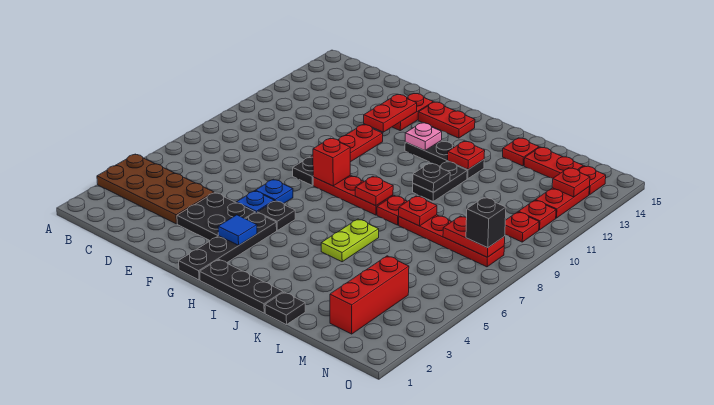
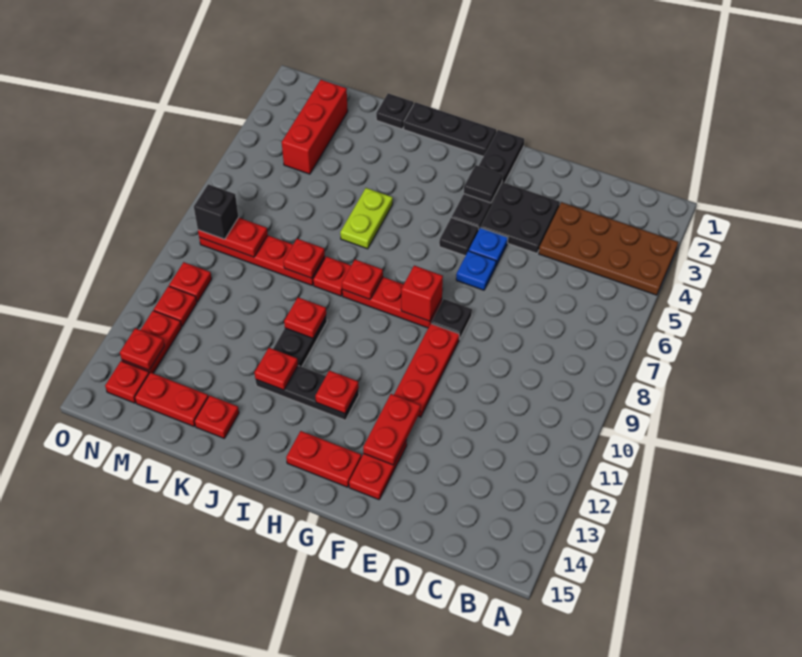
blue tile G3 level 2 -> black tile G3 level 2
pink plate H12 level 2 -> red plate H12 level 2
black plate J10 level 2 -> red plate J10 level 2

